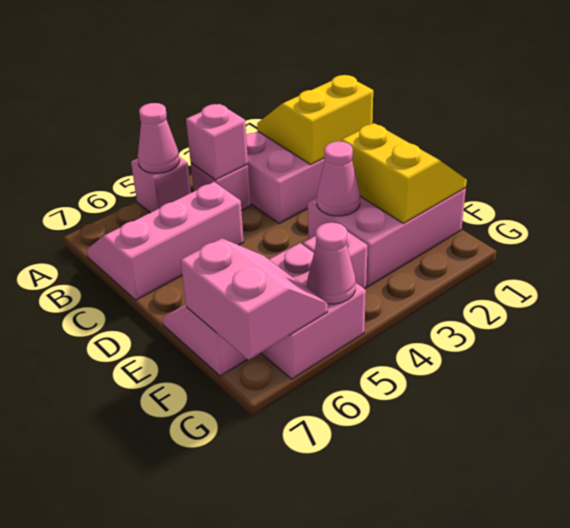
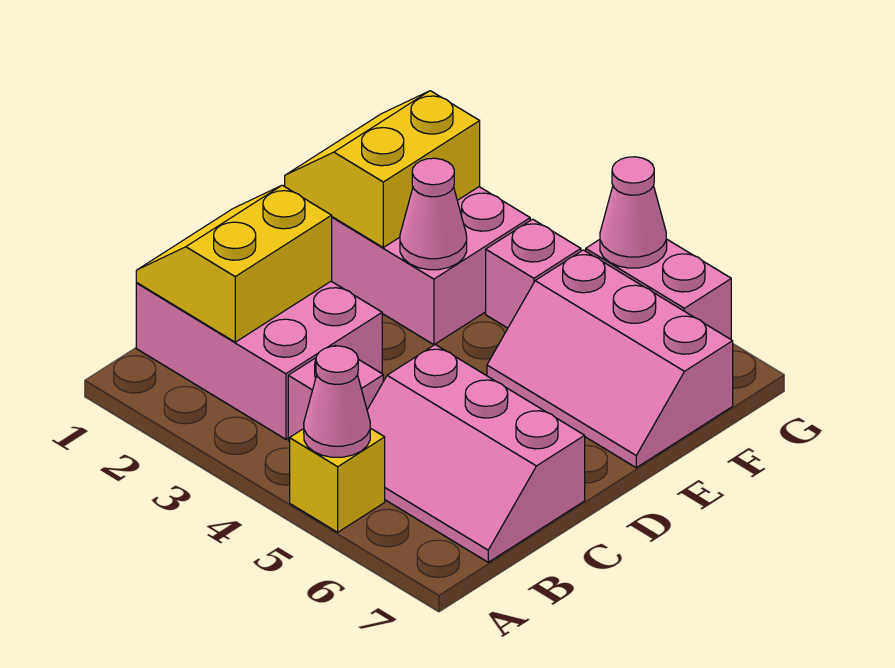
pink brick A5 level 1 -> yellow brick A5 level 1
yellow slope B1:C2 level 2 top C -> yellow slope B1:C2 level 2 top 2
pink brick B4 level 2 -> none
pink slope F6:G7 level 2 top 7 -> none

